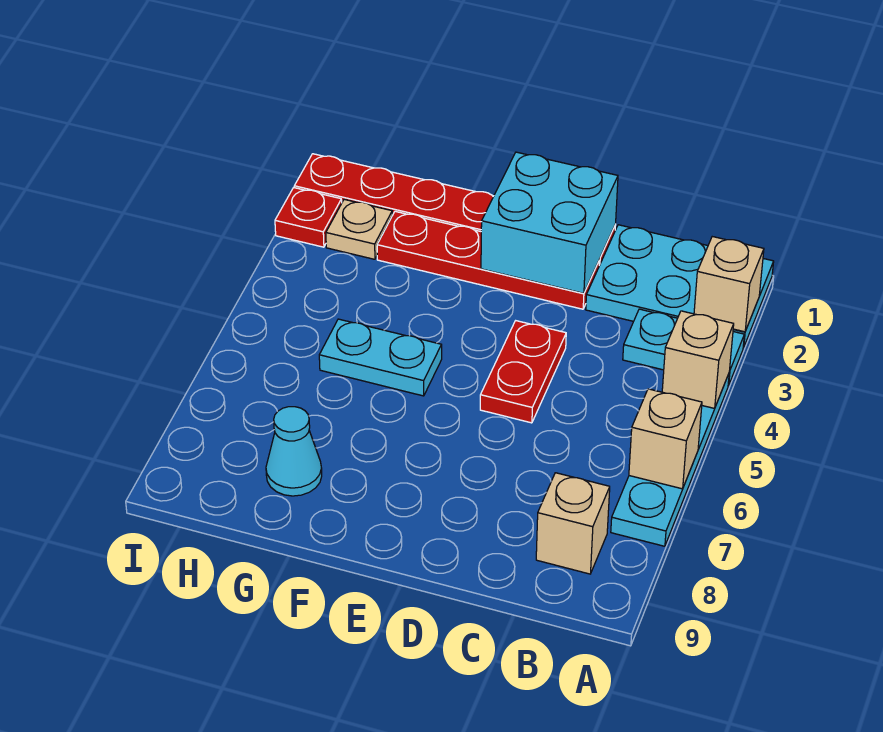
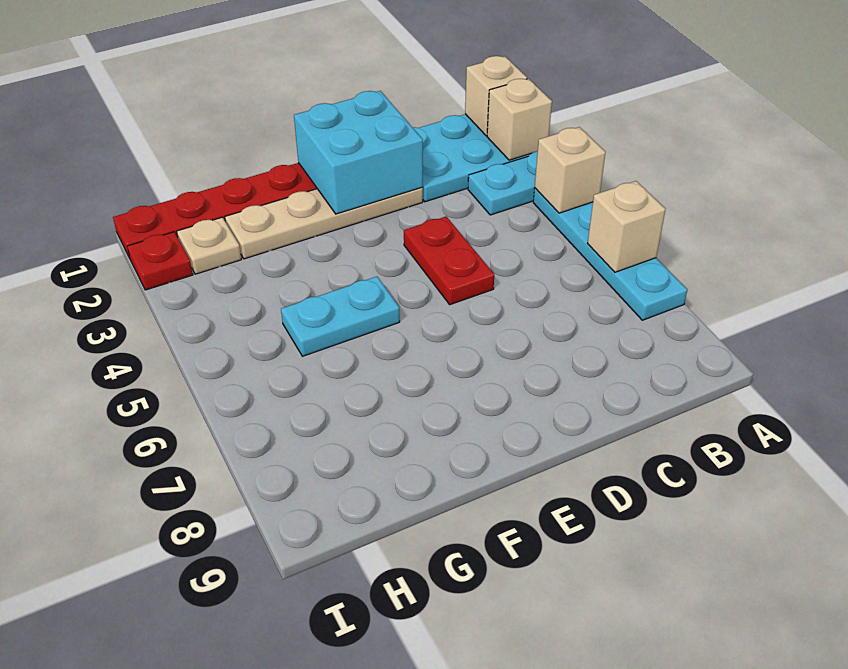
tan brick B8 level 1 -> tan brick A1 level 2
red plate D2:G2 level 1 -> tan plate D2:G2 level 1
cyan cone G8 level 1 -> none

